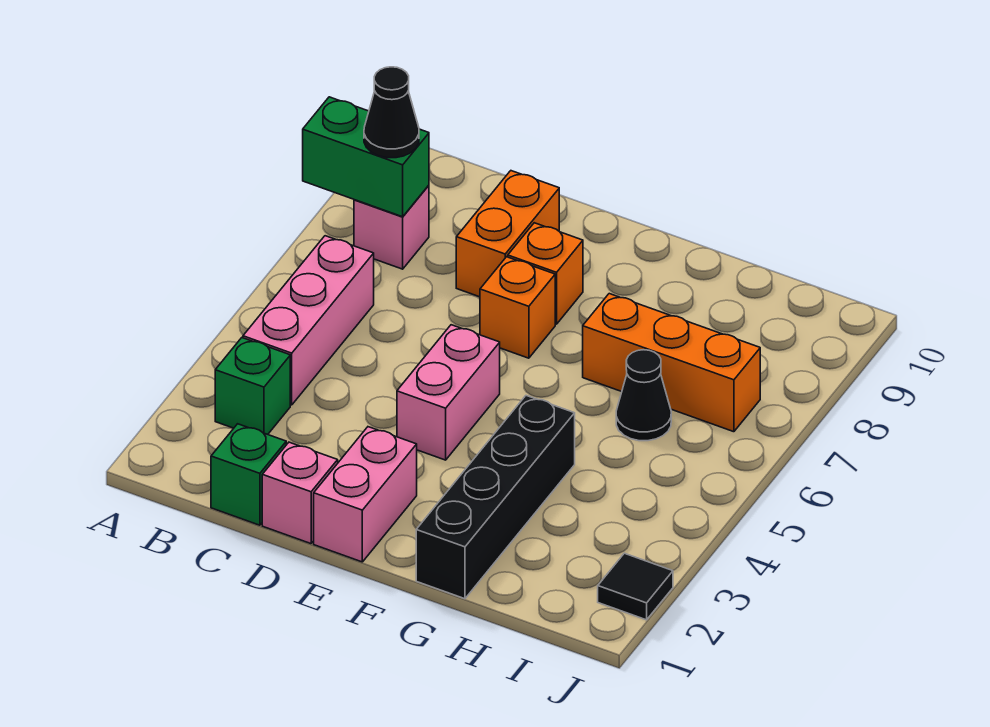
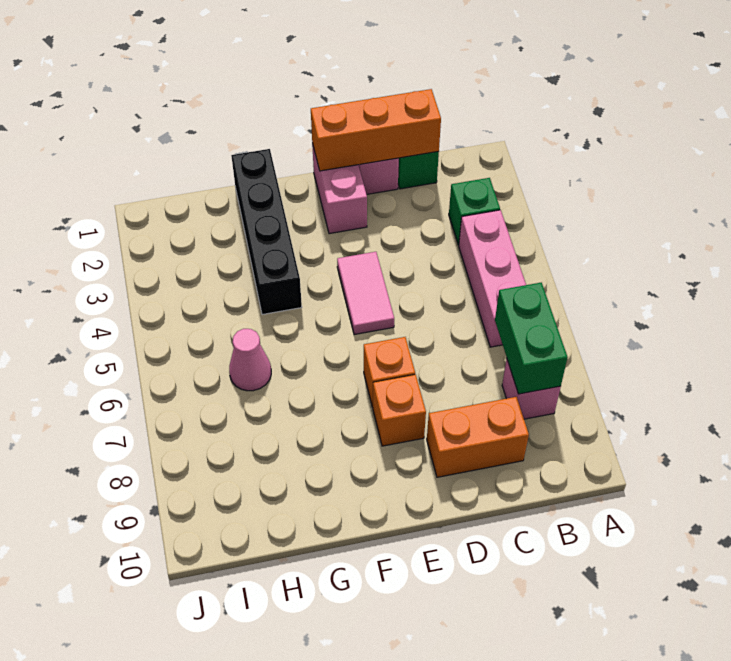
green brick A8:B8 level 2 -> green brick B7:B8 level 2
black cone B8 level 3 -> none
orange brick D8:D9 level 1 -> orange brick C9:D9 level 1
pink brick E4:E5 level 1 -> pink tile E4:E5 level 1
orange brick G7:I7 level 1 -> orange brick C1:E1 level 2
black cone H6 level 1 -> pink cone H6 level 1
black tile J2 level 1 -> none

